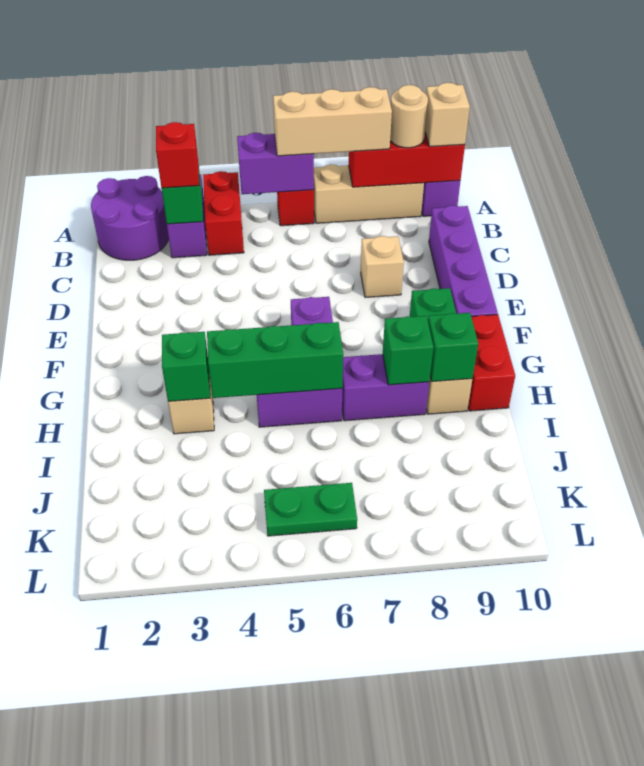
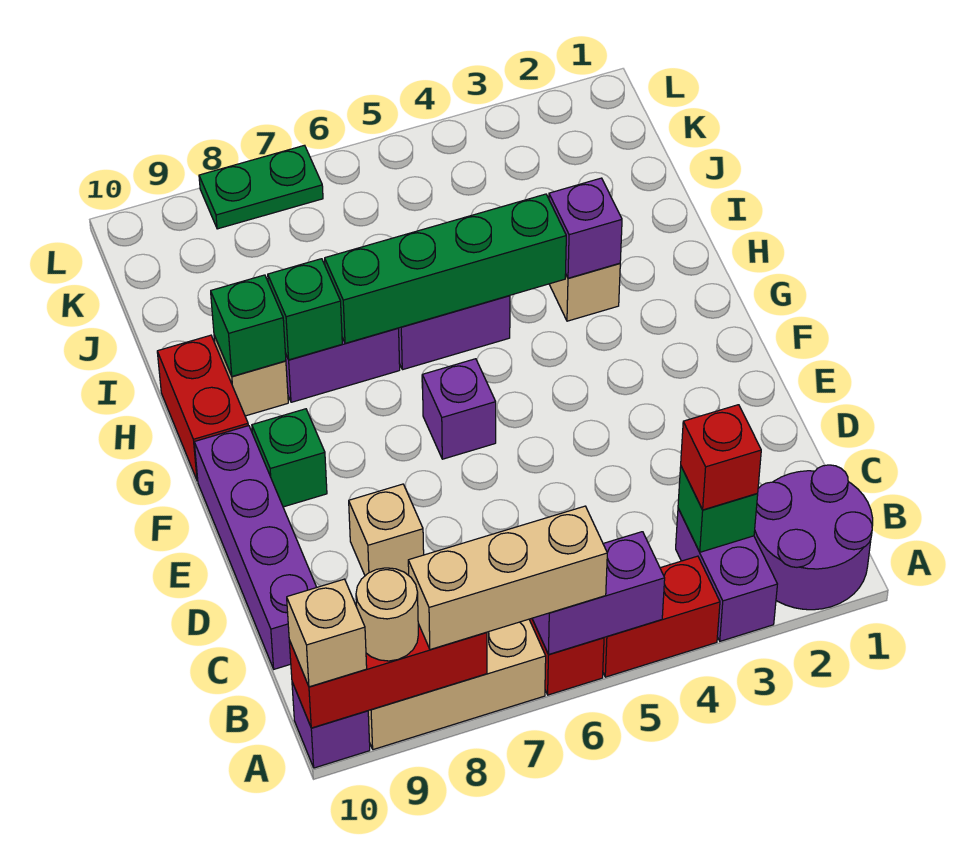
red brick A4:B4 level 1 -> red brick A4:A5 level 1
green brick H3 level 2 -> purple brick H3 level 2
green brick H4:H6 level 2 -> green brick H4:H7 level 2
green plate K5:K6 level 1 -> green plate L7:L8 level 1

